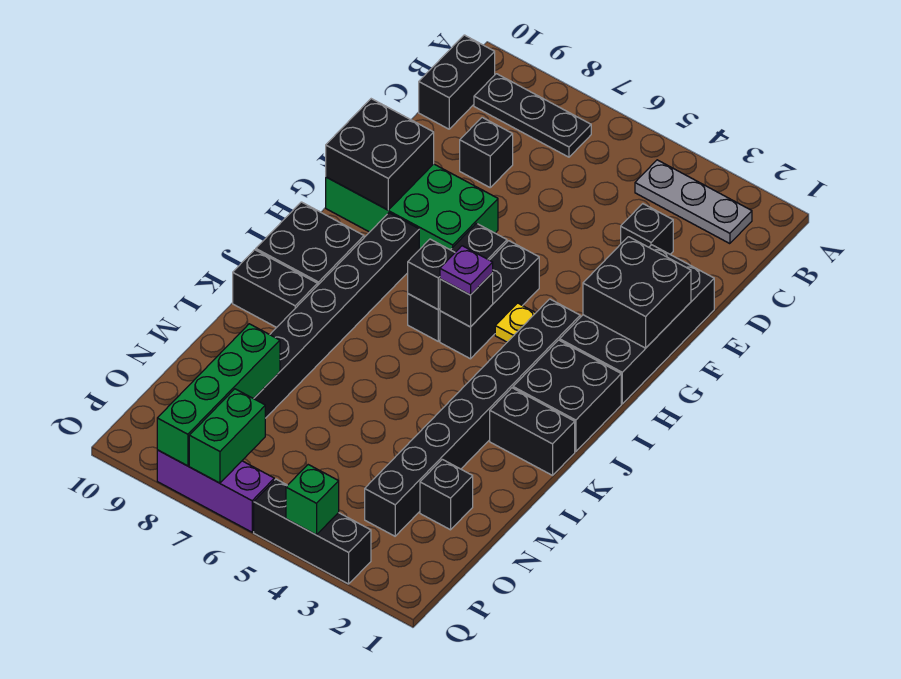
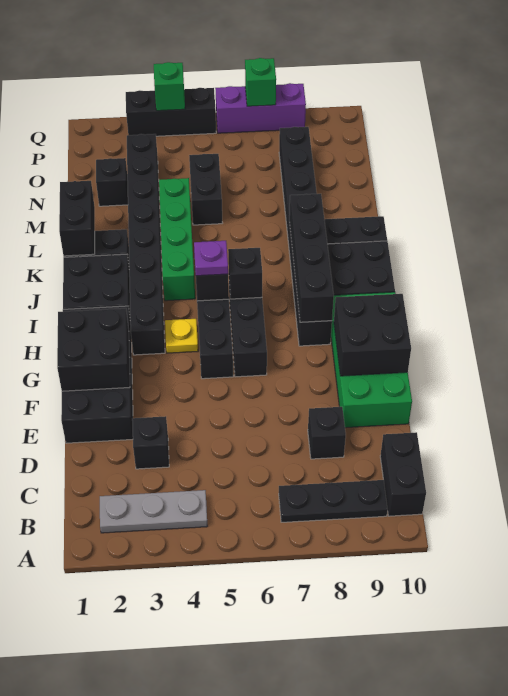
green brick F7:G10 level 1 -> green brick E9:H10 level 1
none -> black brick H8:K8 level 2
none -> black brick K1:L1 level 2
none -> black brick M5:N5 level 1
green brick N8:Q8 level 2 -> green brick J4:M4 level 1
green brick P7:Q7 level 2 -> green brick Q7 level 2

